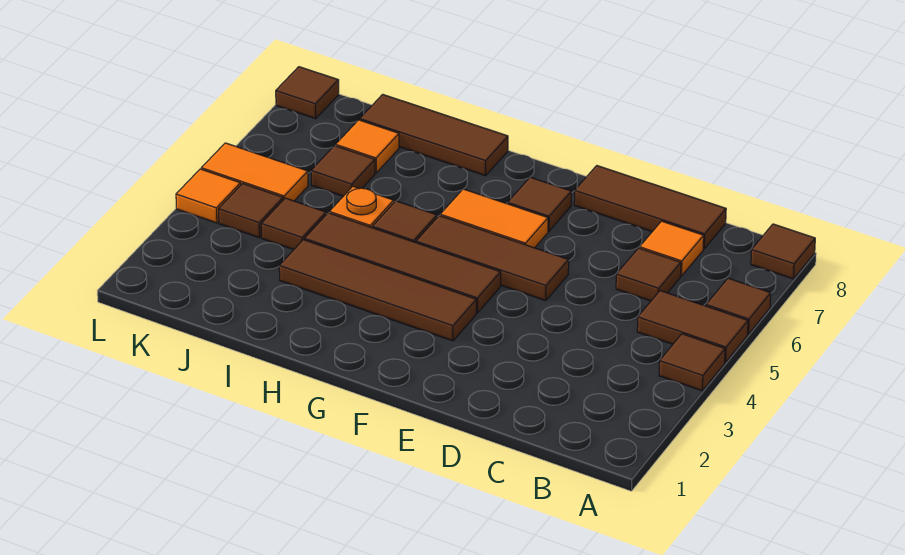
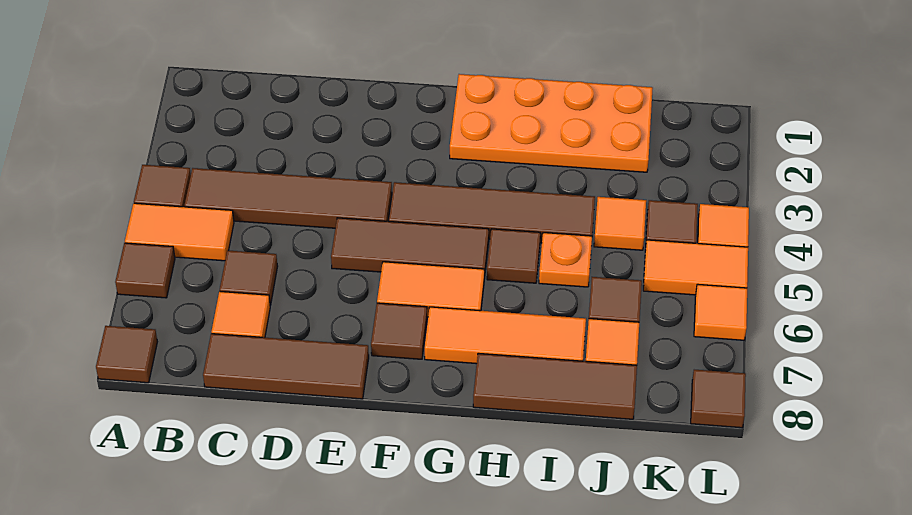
brown tile A5:B5 level 1 -> orange tile A5:B5 level 1
brown tile F3:I3 level 1 -> brown tile B4:E4 level 1
none -> orange plate G1:J2 level 1
none -> orange tile G7:I7 level 1
brown tile J4 level 1 -> orange tile J4 level 1
none -> orange tile L6 level 1

